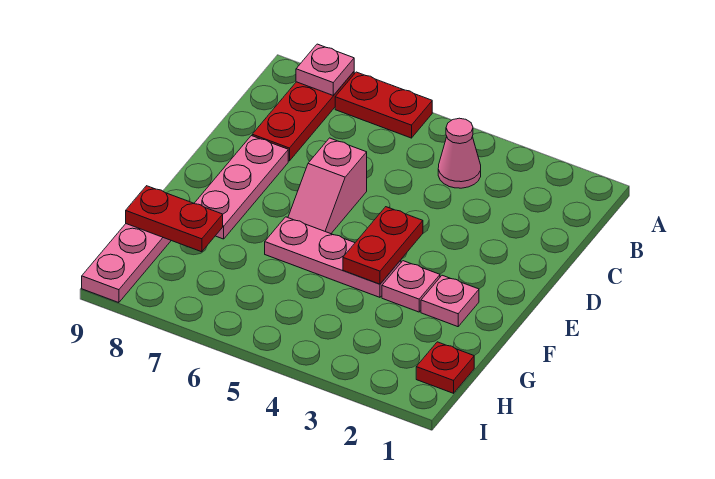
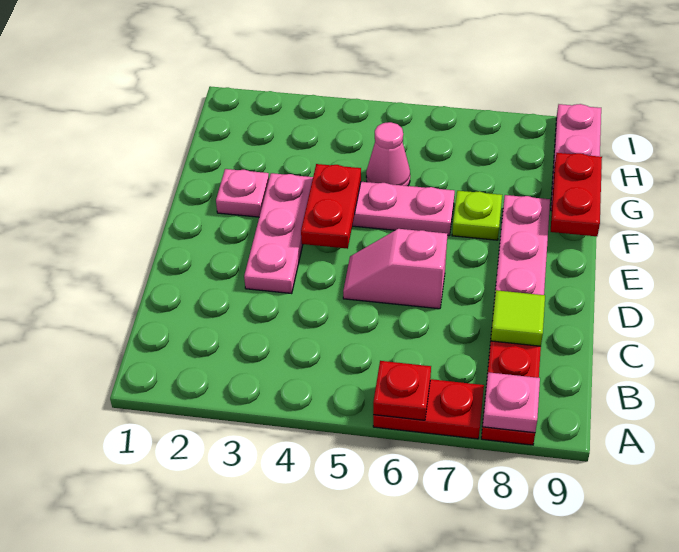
pink cone B4 level 1 -> pink cone G5 level 1
none -> lime tile C8 level 2
pink slope D6:E6 level 1 top D -> pink slope D5:D6 level 1 top 6
pink plate F3 level 1 -> pink plate D3:F3 level 1
none -> lime plate F7 level 1
red plate G8:G9 level 2 -> red plate F9:G9 level 2
red plate H1 level 1 -> red plate A6 level 2

